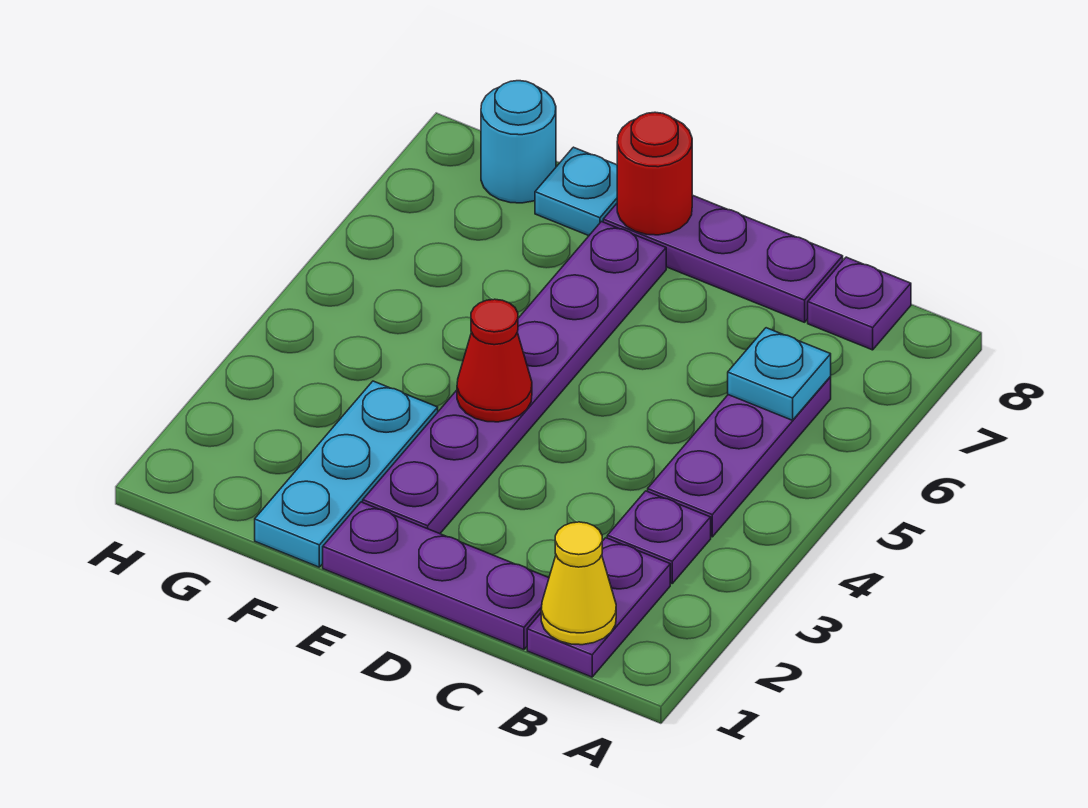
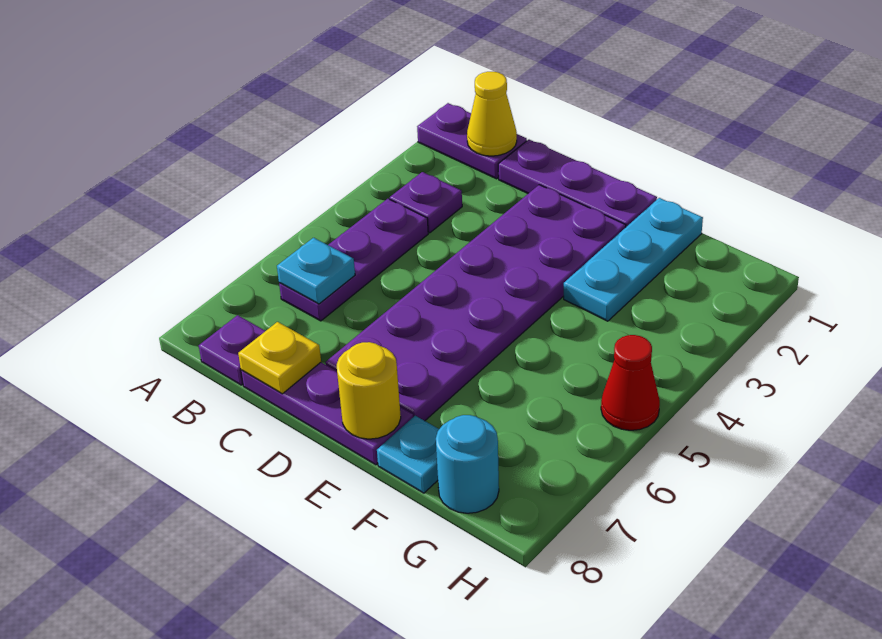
purple plate B1:B2 level 1 -> purple plate A1:B1 level 1
none -> yellow plate C8 level 2
purple plate E2:E7 level 1 -> purple plate D2:E7 level 1
red cone E4 level 2 -> red cone H5 level 1
red round brick E8 level 2 -> yellow round brick E8 level 2

